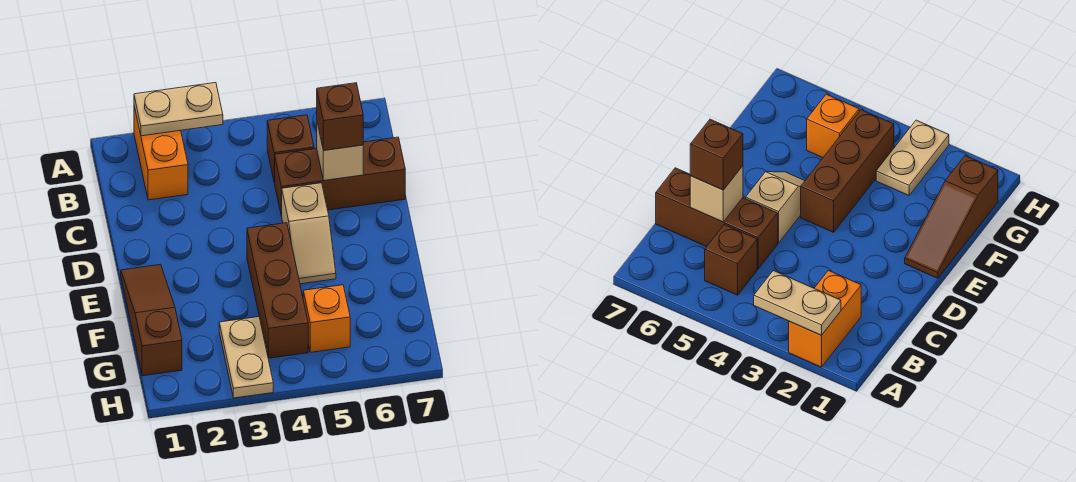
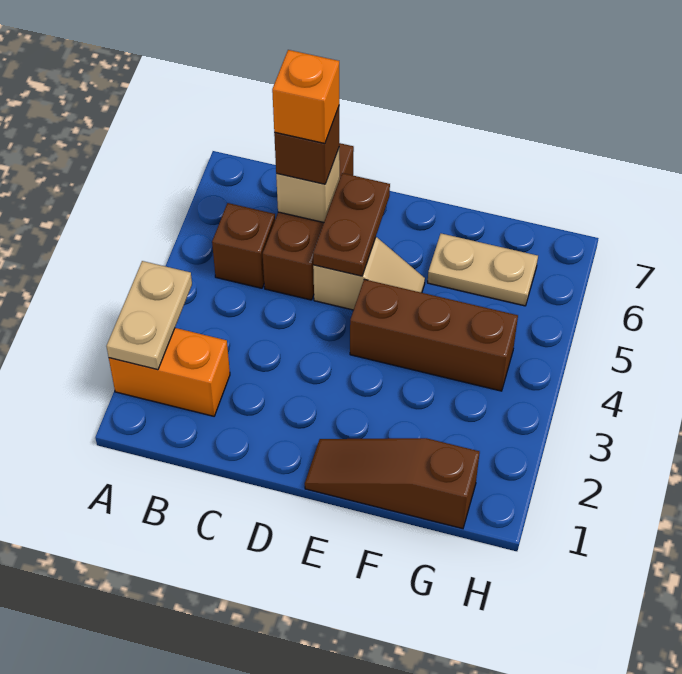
none -> brown plate D5:D6 level 2
tan plate G3:H3 level 1 -> tan plate F6:G6 level 1
orange brick G5 level 1 -> orange brick C6 level 4

